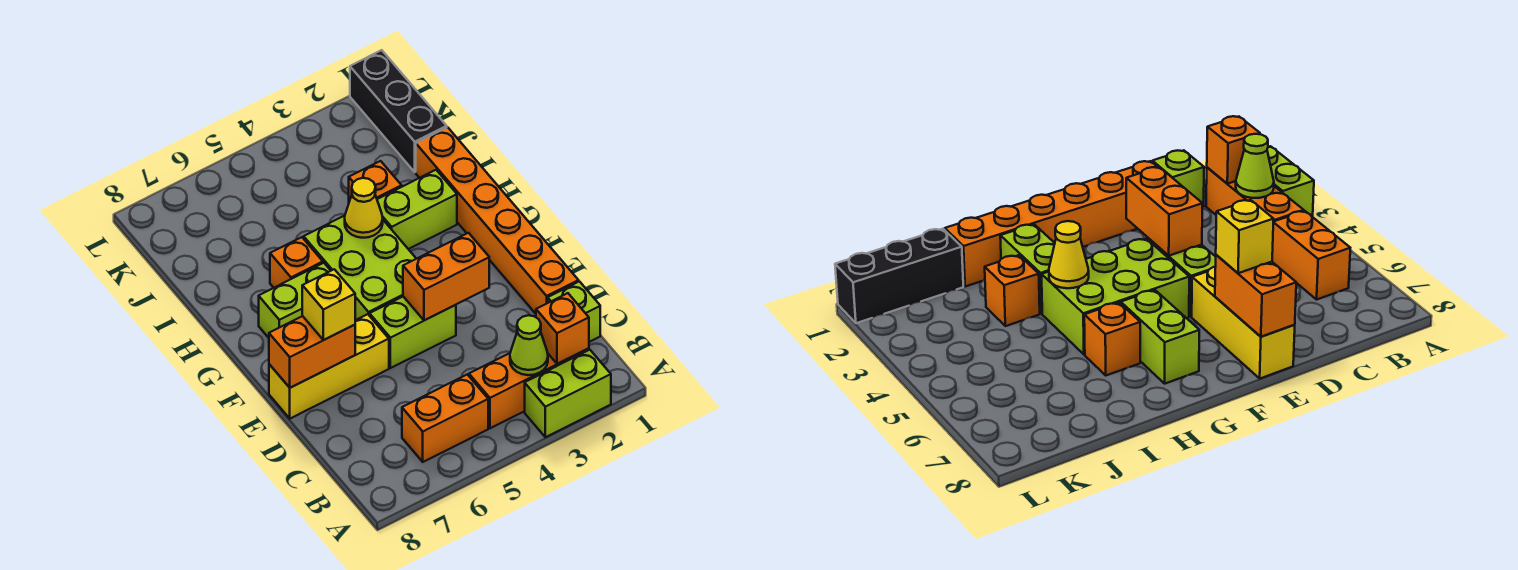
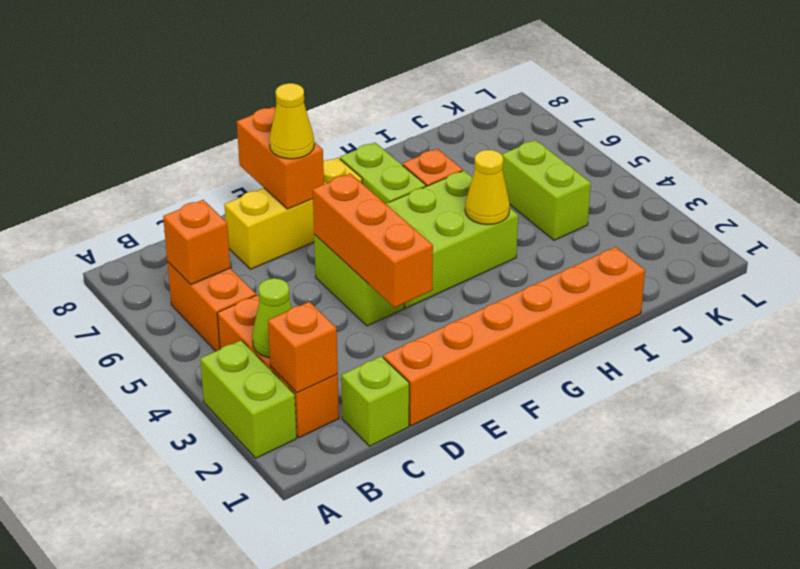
orange brick E3:E4 level 2 -> orange brick E3:E5 level 2
yellow brick E6:E8 level 1 -> yellow brick D7:F7 level 1
yellow brick E7 level 3 -> yellow cone E7 level 3
lime brick H2:H3 level 1 -> lime brick J4:J5 level 1
orange brick I3 level 1 -> orange brick B6 level 2
black brick J1:L1 level 1 -> none

